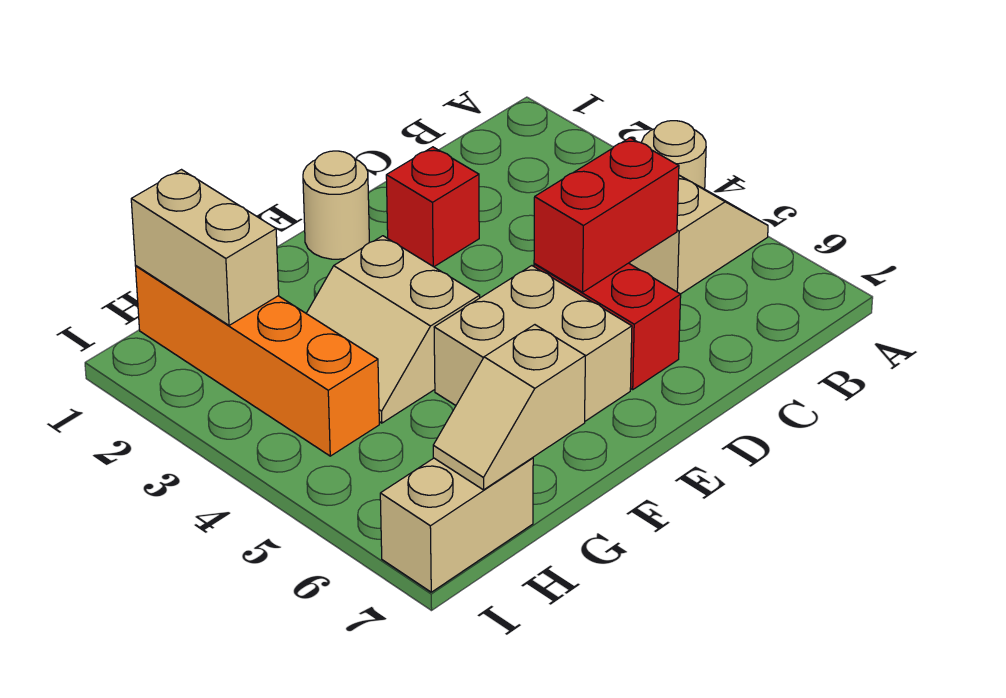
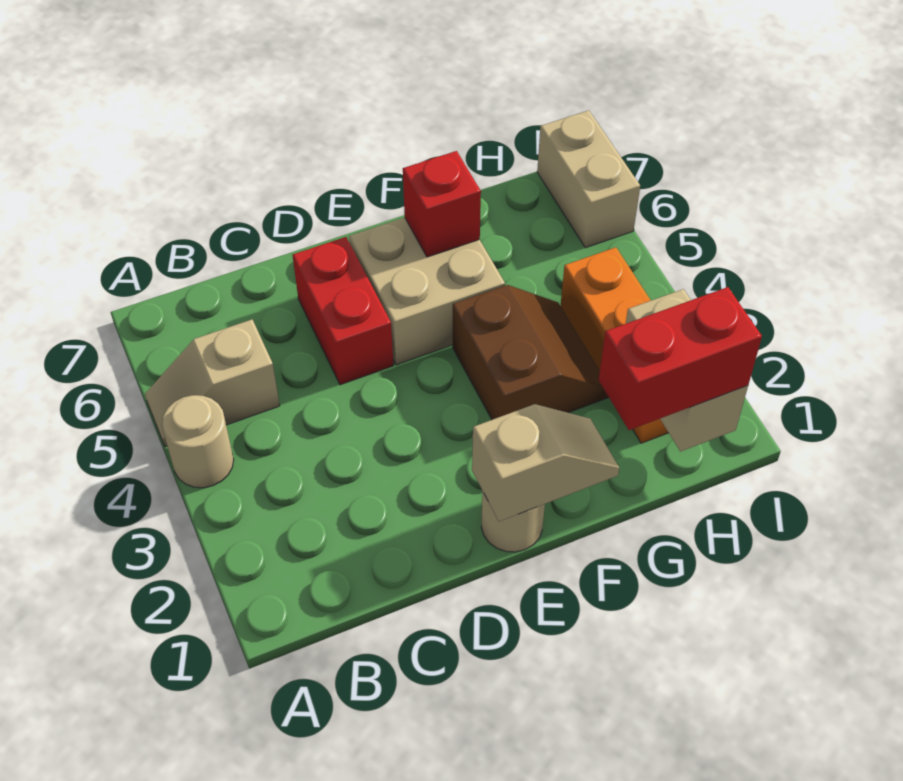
red brick C5:D5 level 2 -> red brick G1:H1 level 3
red brick D2 level 1 -> red brick F6 level 2
tan slope F3:G4 level 1 top F -> brown slope F3:G4 level 1 top F
tan slope G7:H7 level 2 top G -> tan slope E1:F1 level 2 top E
orange brick H1:H4 level 1 -> orange brick H2:H4 level 1
tan brick H7:I7 level 1 -> tan brick I6:I7 level 1

